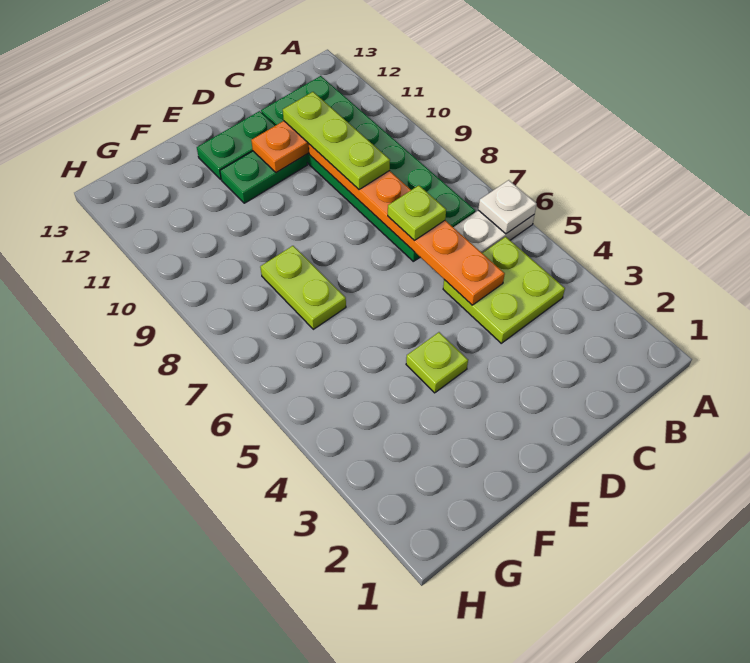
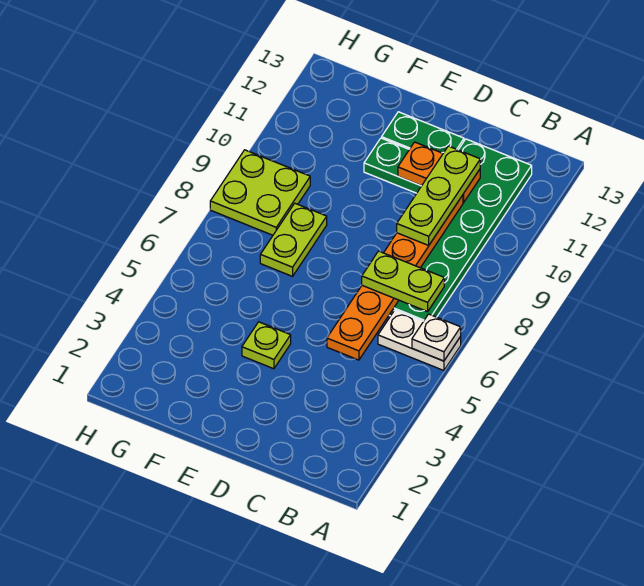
lime plate B4:C5 level 1 -> lime plate G8:H9 level 1
lime plate C7 level 3 -> lime plate B7:C7 level 3

